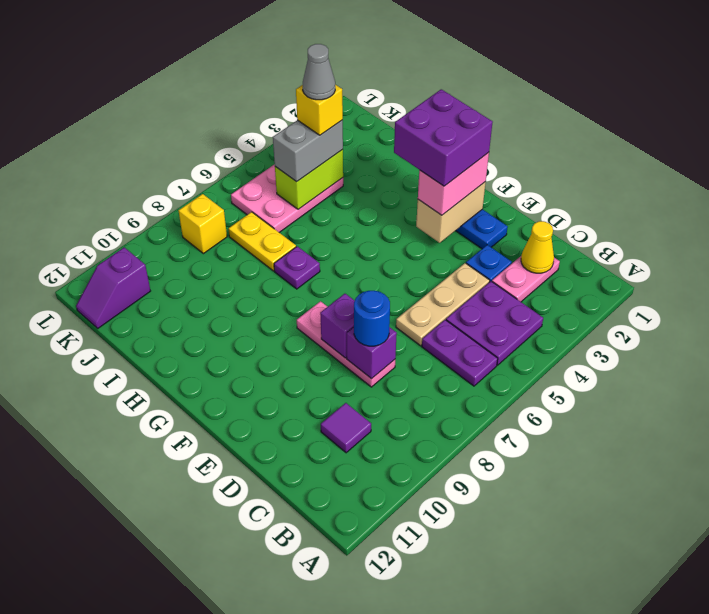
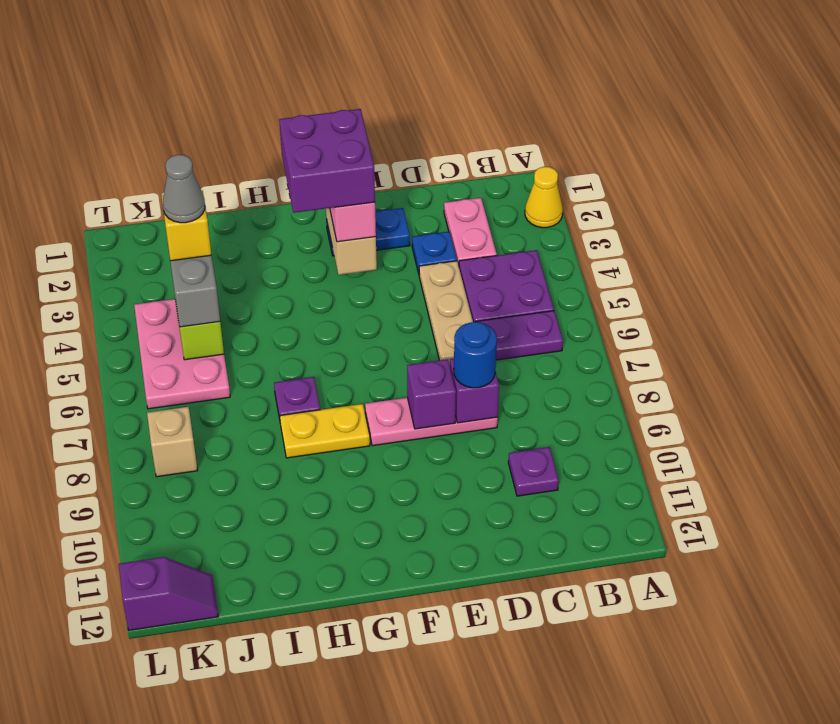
yellow cone C2 level 2 -> yellow cone A2 level 1
purple tile C10 level 1 -> purple plate C10 level 1
yellow plate I7:J7 level 1 -> yellow plate G8:H8 level 1
yellow brick K8 level 1 -> tan brick K8 level 1
purple slope K11:K12 level 1 top 11 -> purple slope K12:L12 level 1 top L

